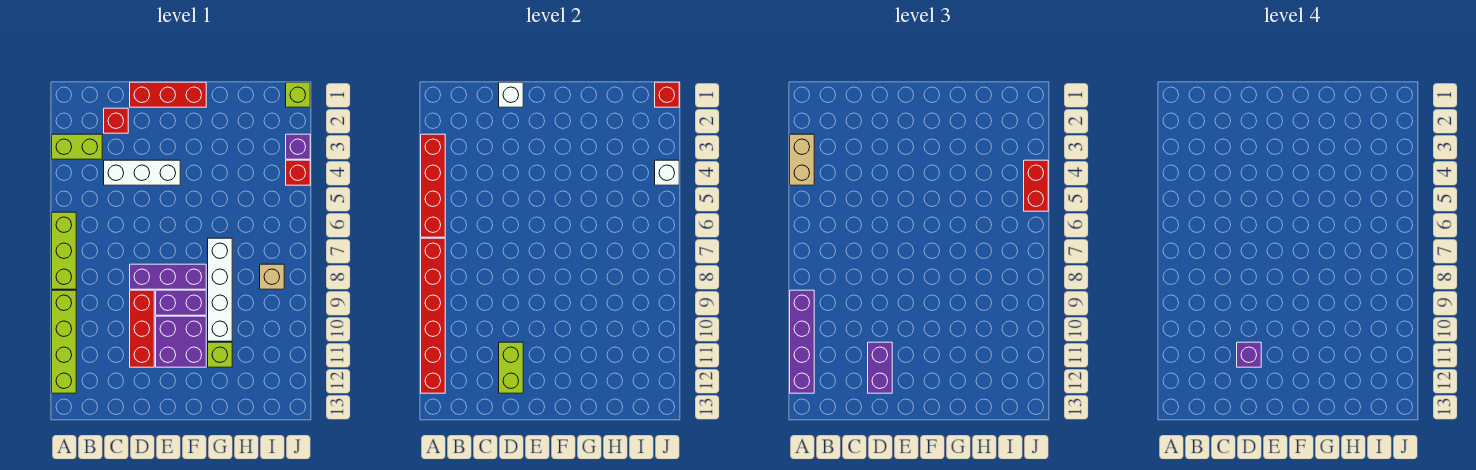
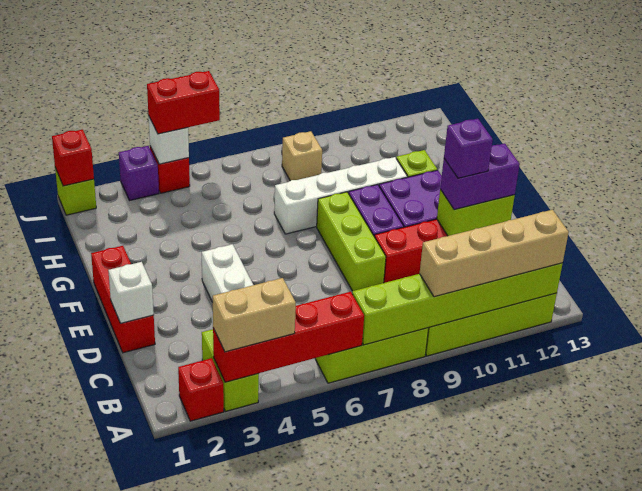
red brick A7:A12 level 2 -> lime brick A7:A12 level 2
purple brick A9:A12 level 3 -> tan brick A9:A12 level 3
red brick C2 level 1 -> red brick A2 level 1
purple brick D8:F8 level 1 -> lime brick D8:F8 level 1

